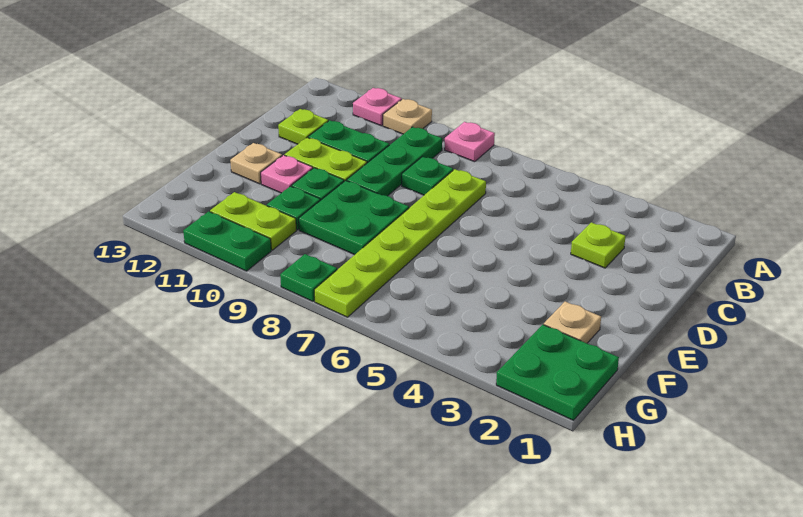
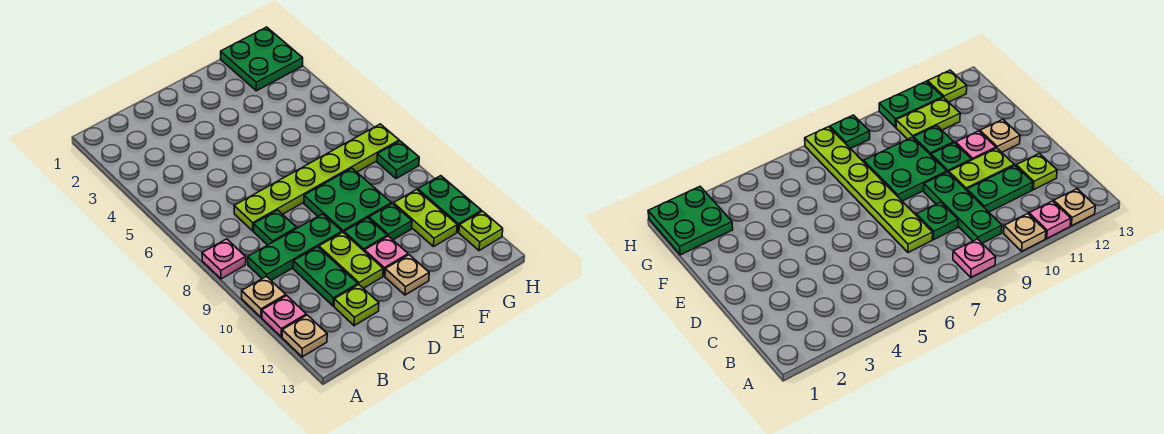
lime plate C3 level 1 -> lime plate H12 level 1
tan plate F2 level 1 -> tan plate A12 level 1

